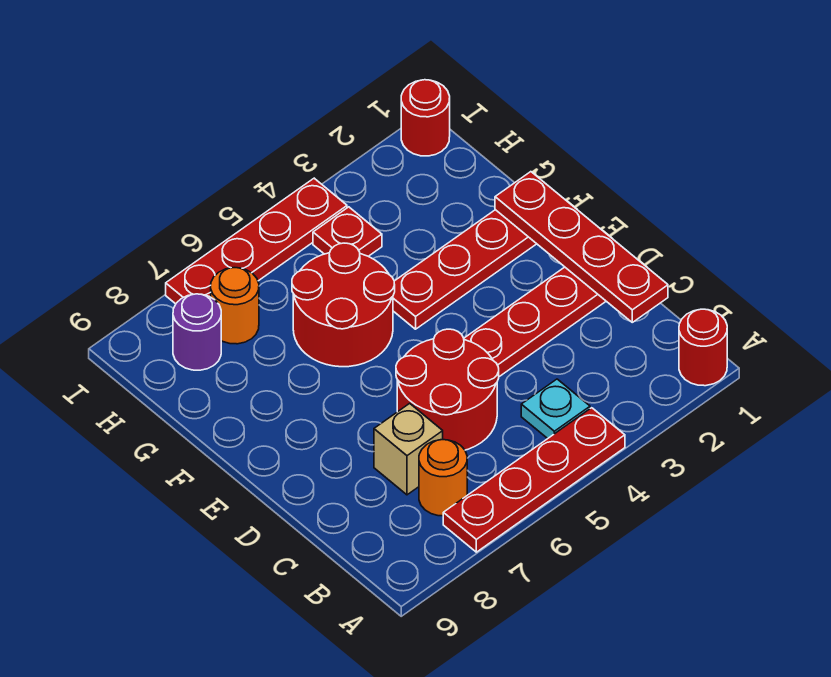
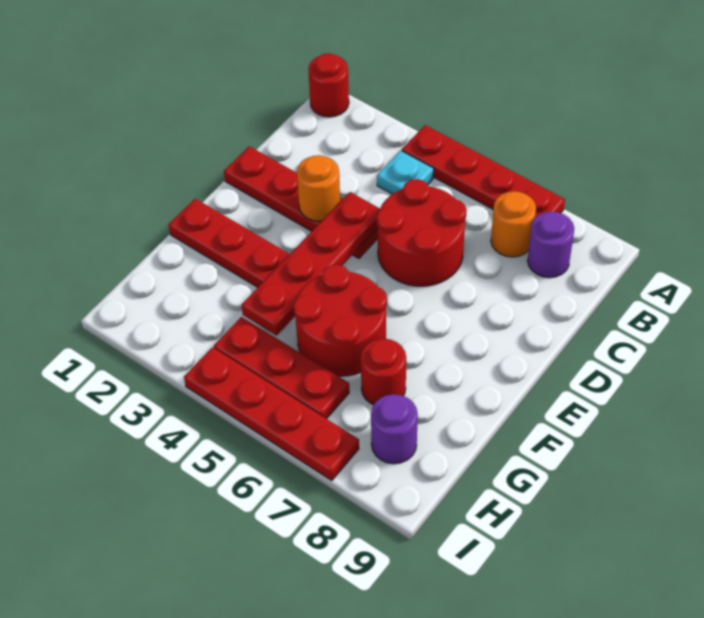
none -> purple round brick B8 level 1
red plate C1:F1 level 2 -> red plate D4:G4 level 2
tan brick C7 level 1 -> none
red plate H4 level 1 -> red plate H4:H6 level 1
orange round brick H7 level 1 -> orange round brick D3 level 2
red round brick I1 level 1 -> red round brick G7 level 1

